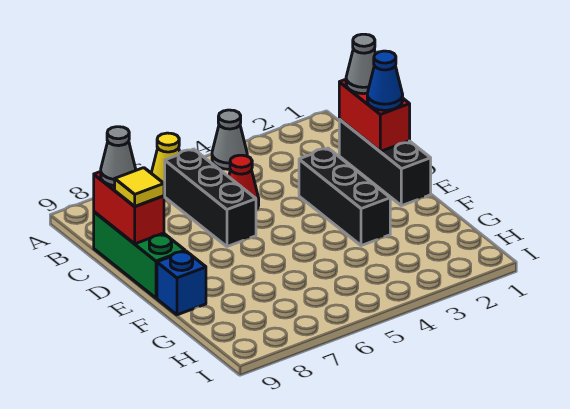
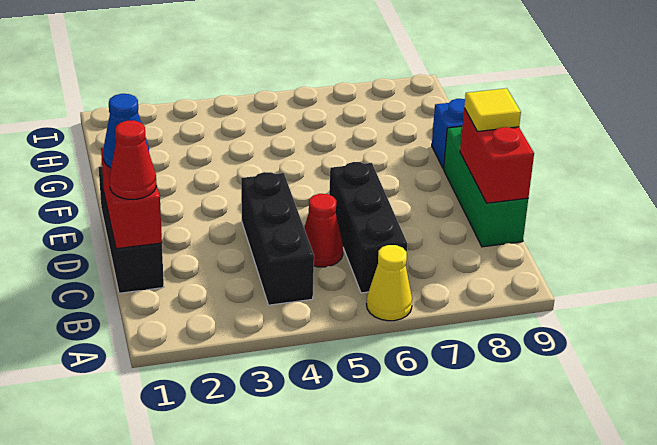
grey cone A4 level 1 -> none
grey cone C1 level 3 -> red cone C1 level 3
grey cone C9 level 3 -> none
black brick D3:F3 level 1 -> black brick B4:D4 level 1

